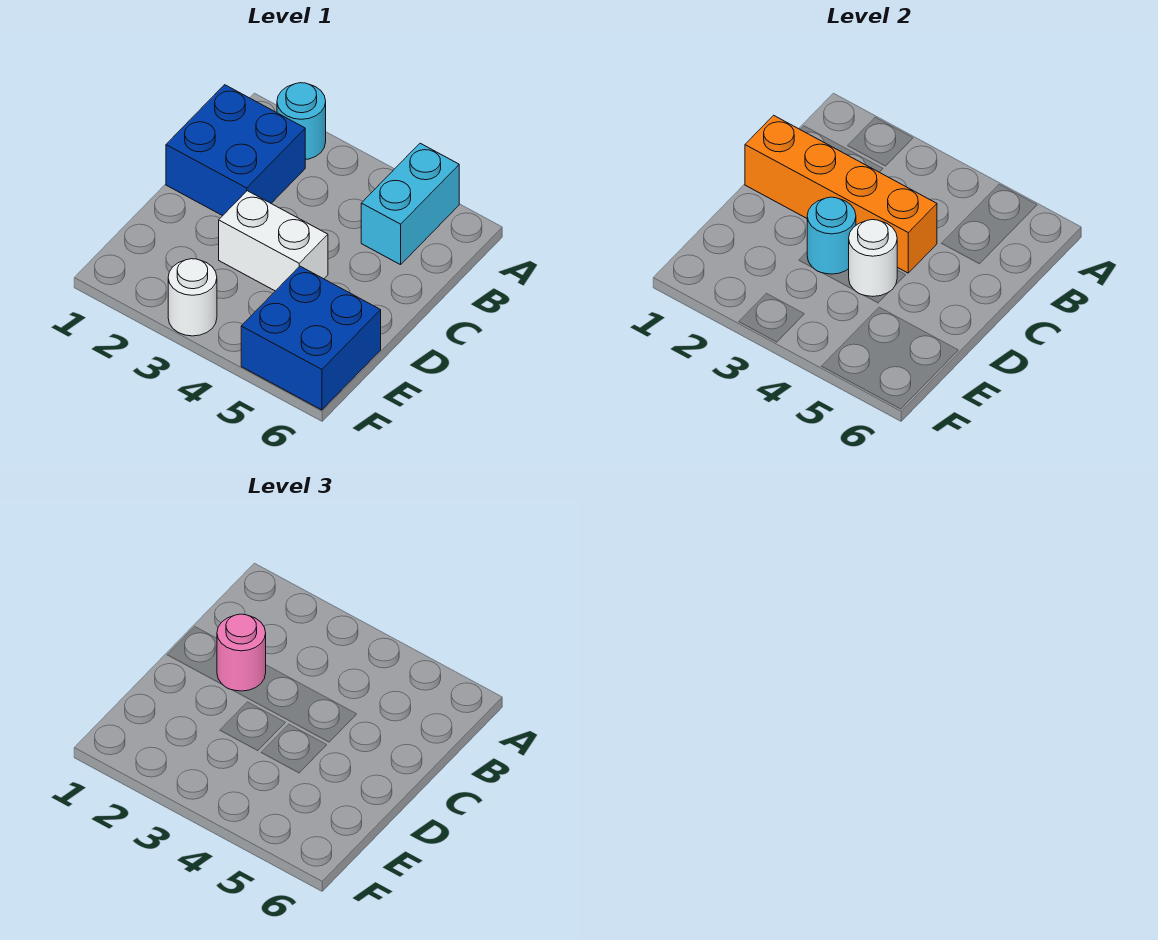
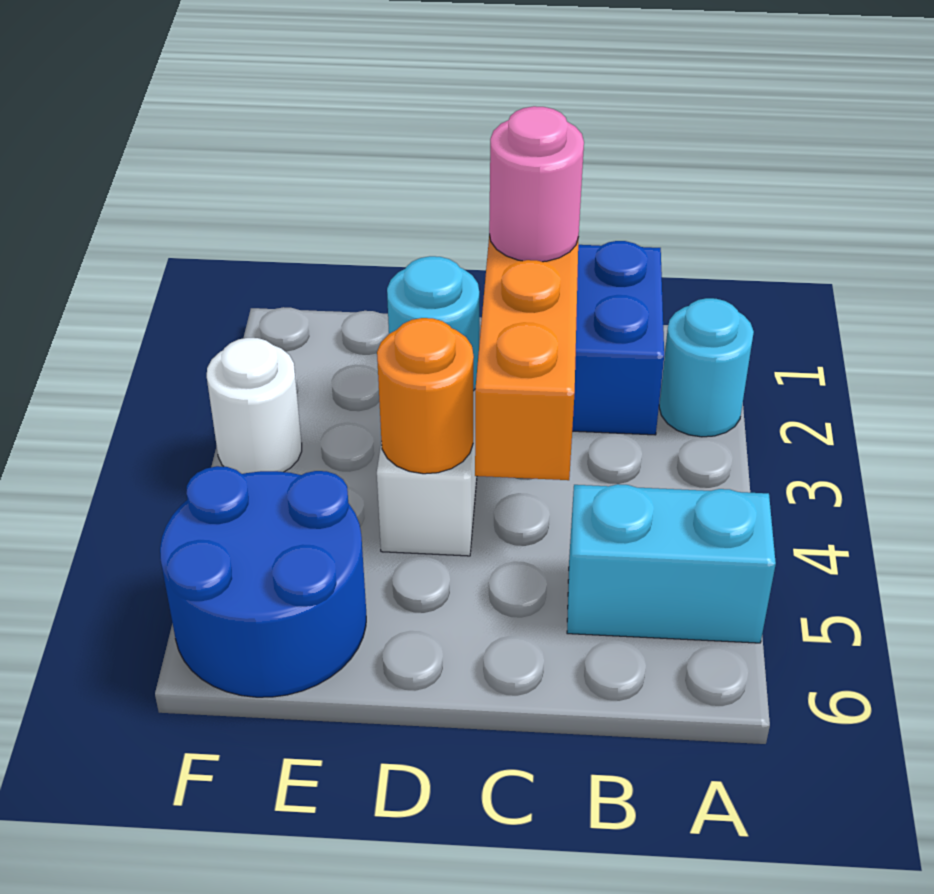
white round brick D4 level 2 -> orange round brick D4 level 2
blue brick E5:F6 level 1 -> blue round brick E5:F6 level 1

